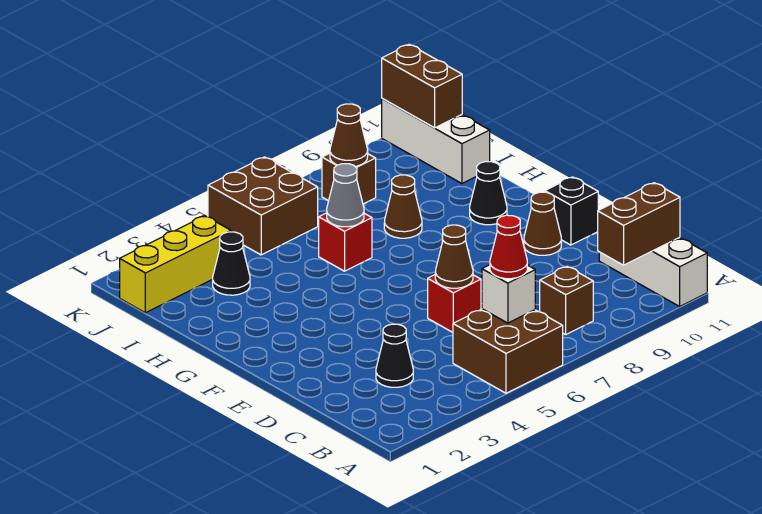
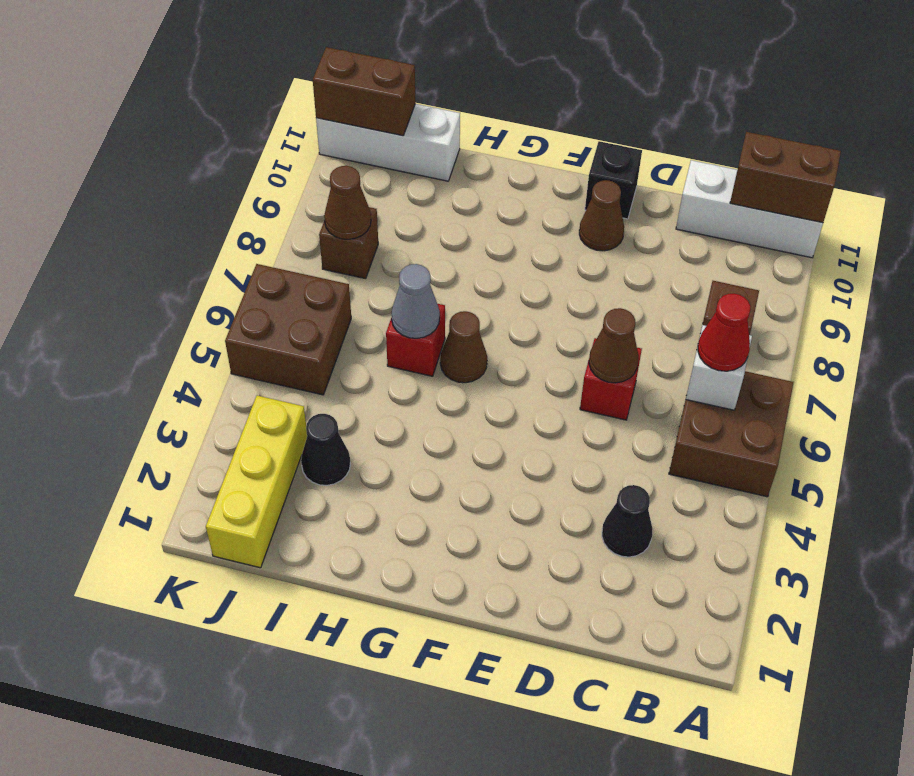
brown brick B10:B11 level 2 -> brown brick A11:B11 level 2
black cone G10 level 1 -> none
brown cone H8 level 1 -> brown cone G6 level 1

